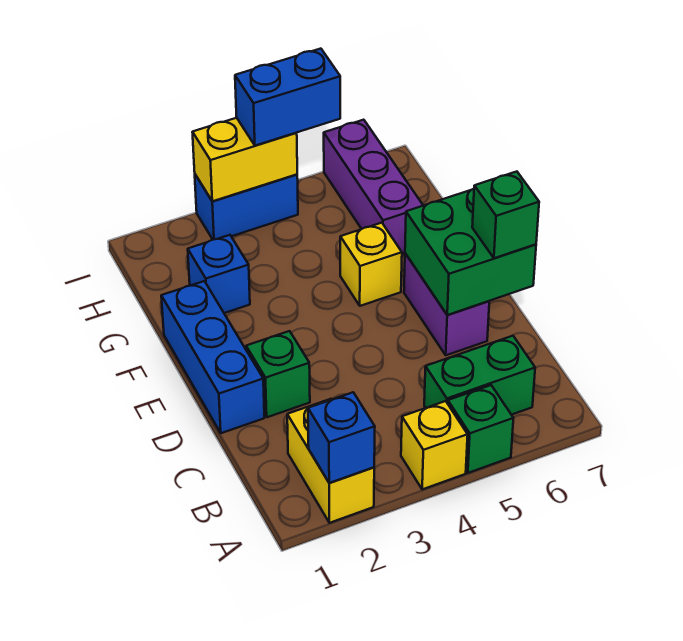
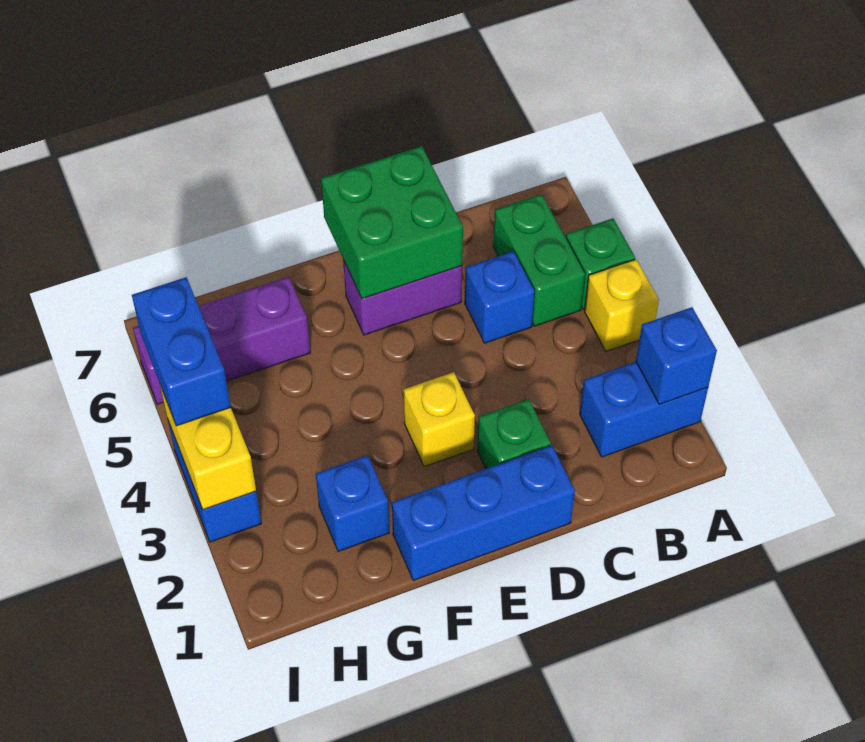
yellow brick A2:B2 level 1 -> blue brick A2:B2 level 1
none -> blue brick C5 level 1
green brick D7 level 3 -> none
yellow brick F5 level 1 -> yellow brick E3 level 1

